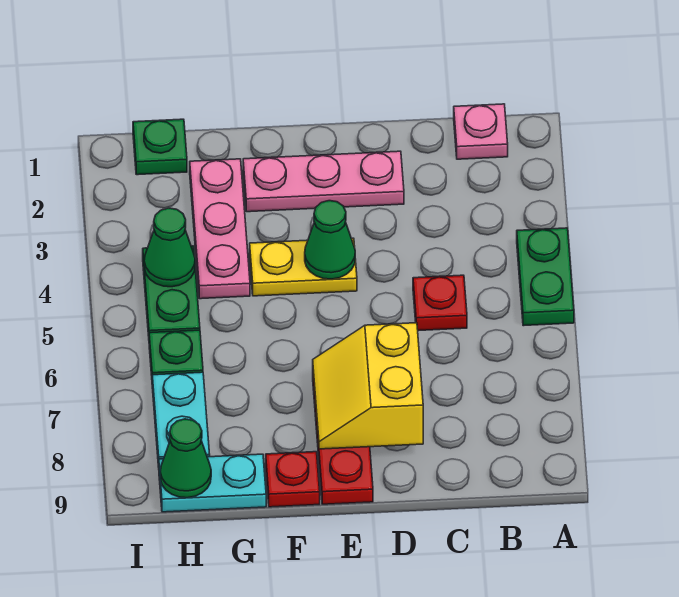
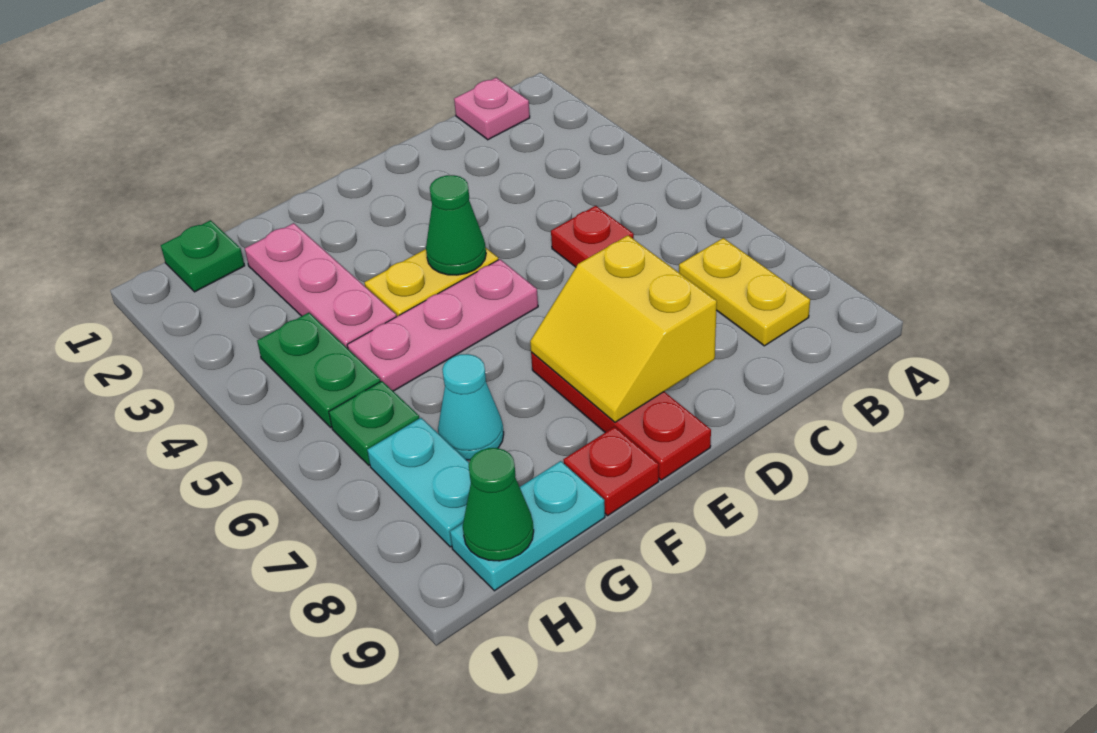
green plate A4:A5 level 1 -> none
none -> yellow plate B7:B8 level 1
pink plate D2:F2 level 1 -> pink plate E5:G5 level 1
none -> cyan cone G7 level 1
green cone H4 level 2 -> none

